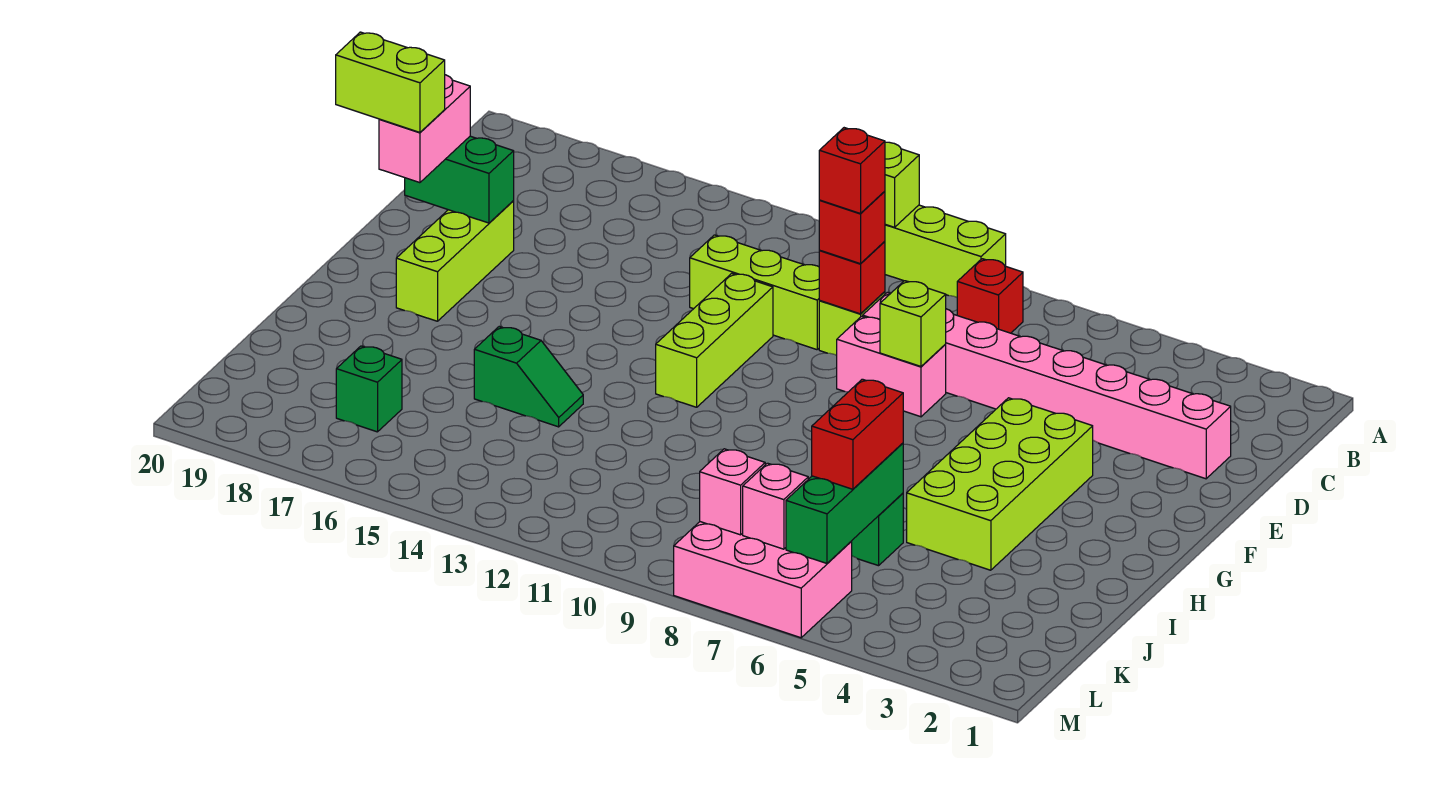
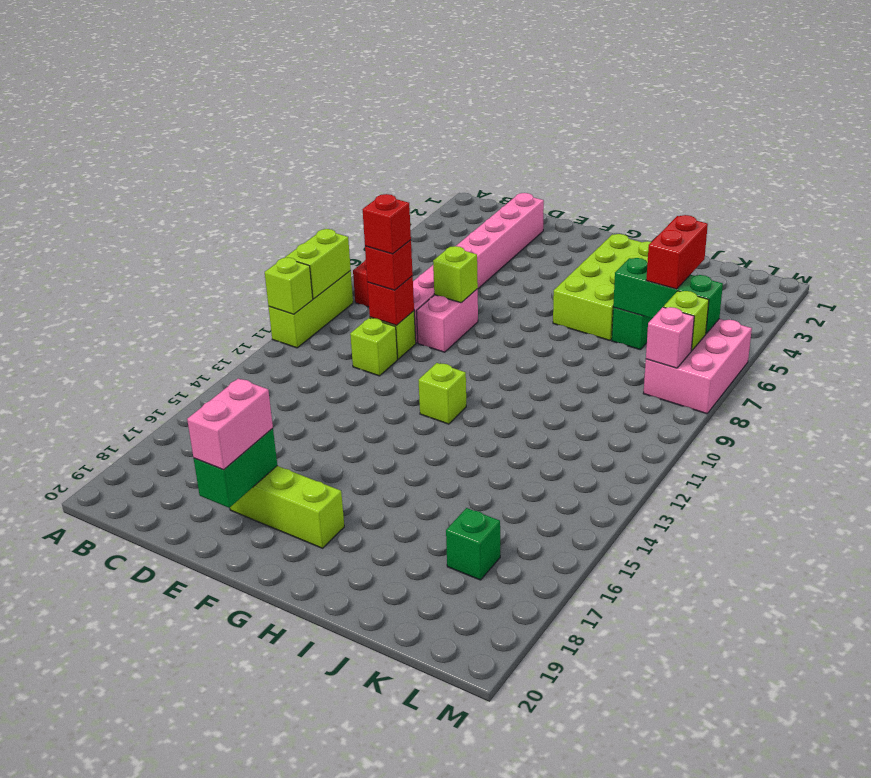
lime brick D11:D13 level 1 -> lime brick D11 level 1
lime brick E12:G12 level 1 -> lime brick G12 level 1
pink brick E19:F19 level 3 -> pink brick E18:E19 level 3
lime brick F4:I5 level 1 -> lime brick H3:I6 level 1
lime brick F19:F20 level 4 -> lime brick A9:A10 level 2
green slope I14:I15 level 1 top 15 -> none
red brick J6:K6 level 3 -> red brick K5:K6 level 3
pink brick L7 level 2 -> lime brick L7 level 2

